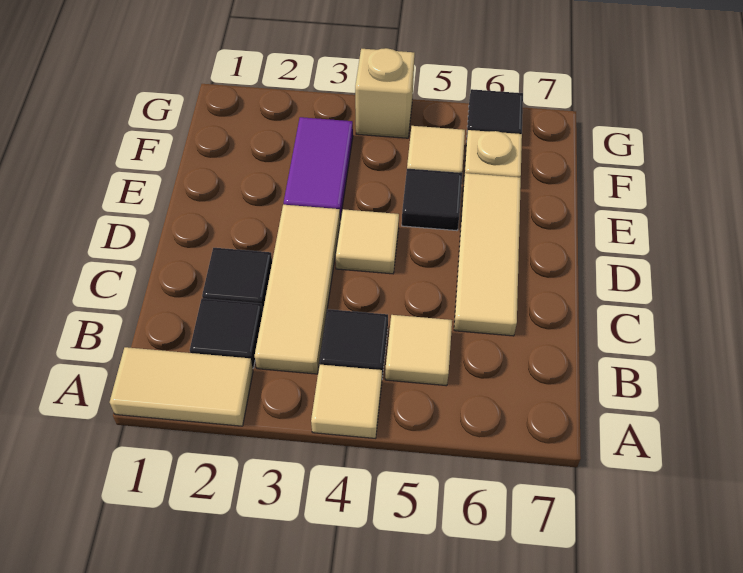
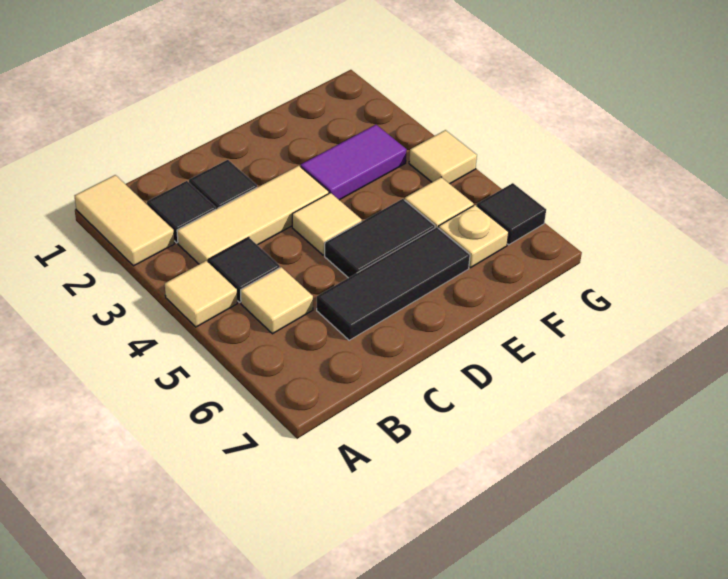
tan tile C6:E6 level 1 -> black tile C6:E6 level 1
black tile E5 level 1 -> black tile D5:E5 level 1
tan brick G4 level 1 -> tan tile G4 level 1

